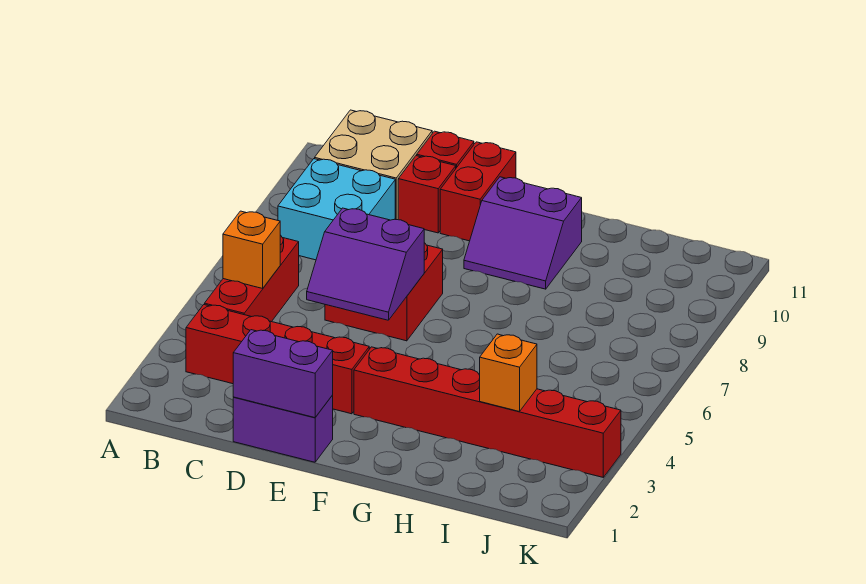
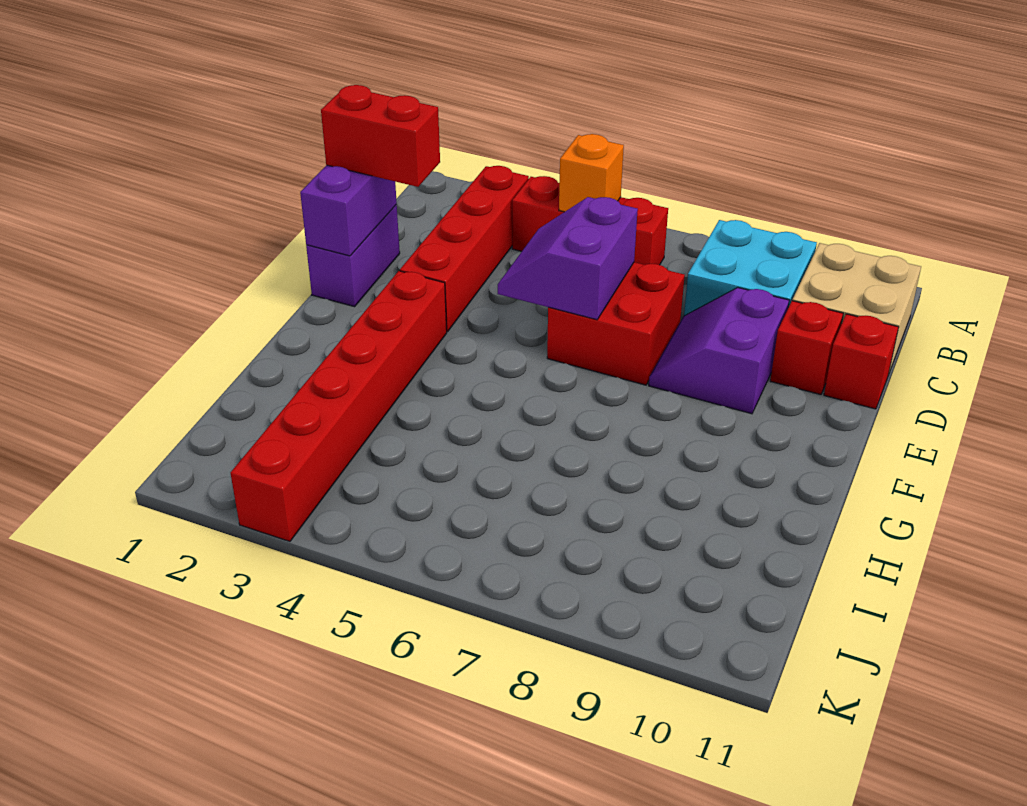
red brick E10:E11 level 1 -> red brick D1:D2 level 3
purple slope F9:G10 level 1 top 10 -> purple slope D8:E9 level 1 top 9
orange brick I3 level 2 -> none

